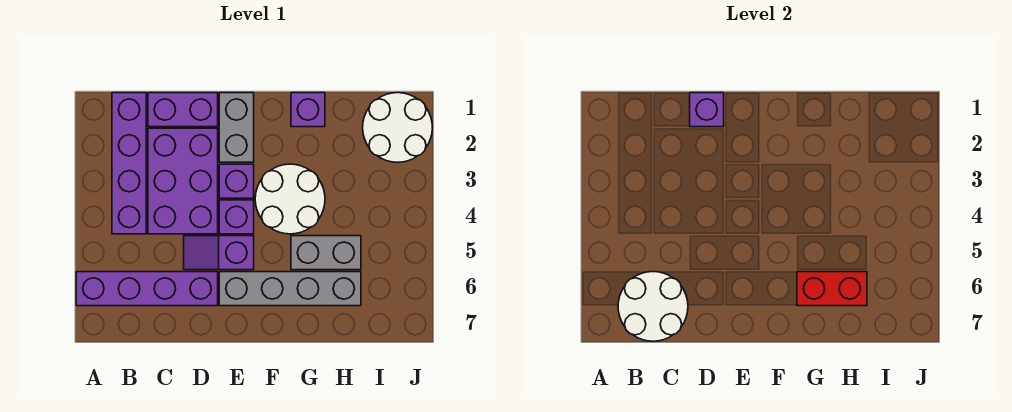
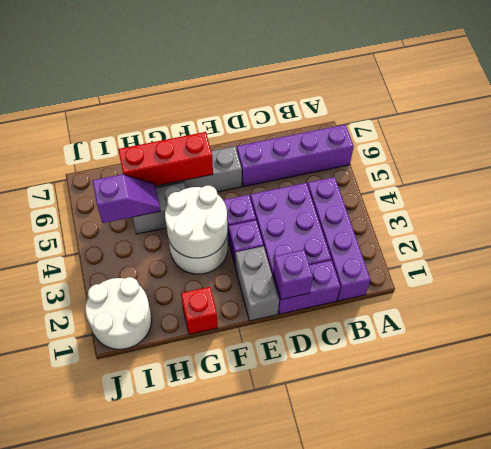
white round brick B6:C7 level 2 -> white round brick F3:G4 level 2
purple slope D5:E5 level 1 top E -> purple slope H5:I5 level 2 top I
purple brick G1 level 1 -> red brick G1 level 1
red brick G6:H6 level 2 -> red brick F6:H6 level 2

